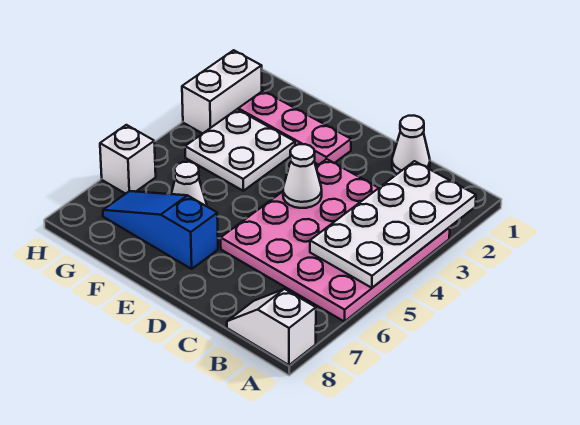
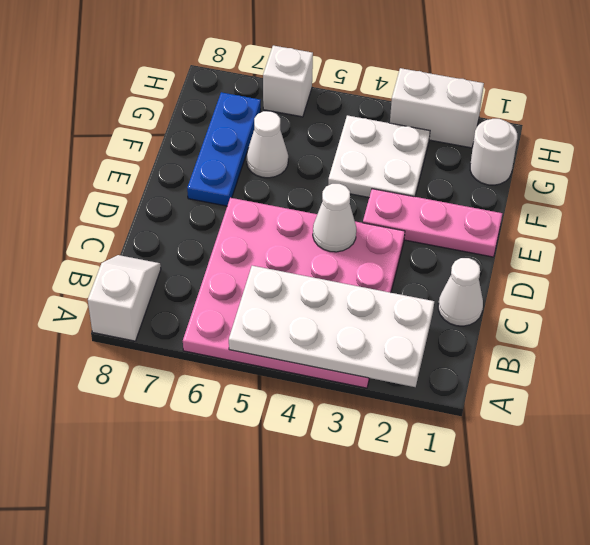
pink plate E2:G2 level 1 -> pink plate E1:E3 level 1
blue slope E7:G7 level 1 top E -> blue plate E7:G7 level 1
none -> white round brick G1 level 1

